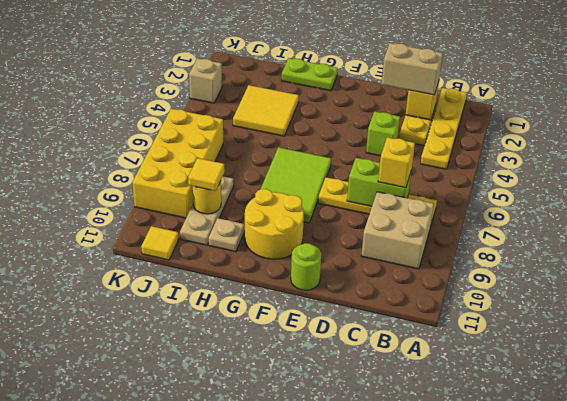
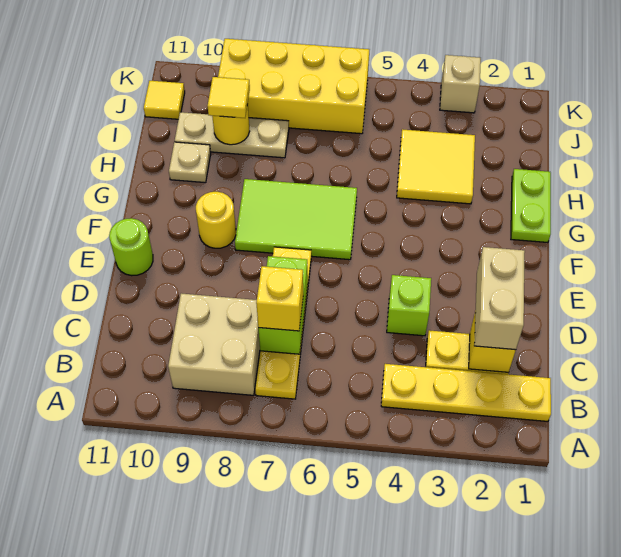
yellow round brick F9:G10 level 1 -> yellow round brick F9 level 1

